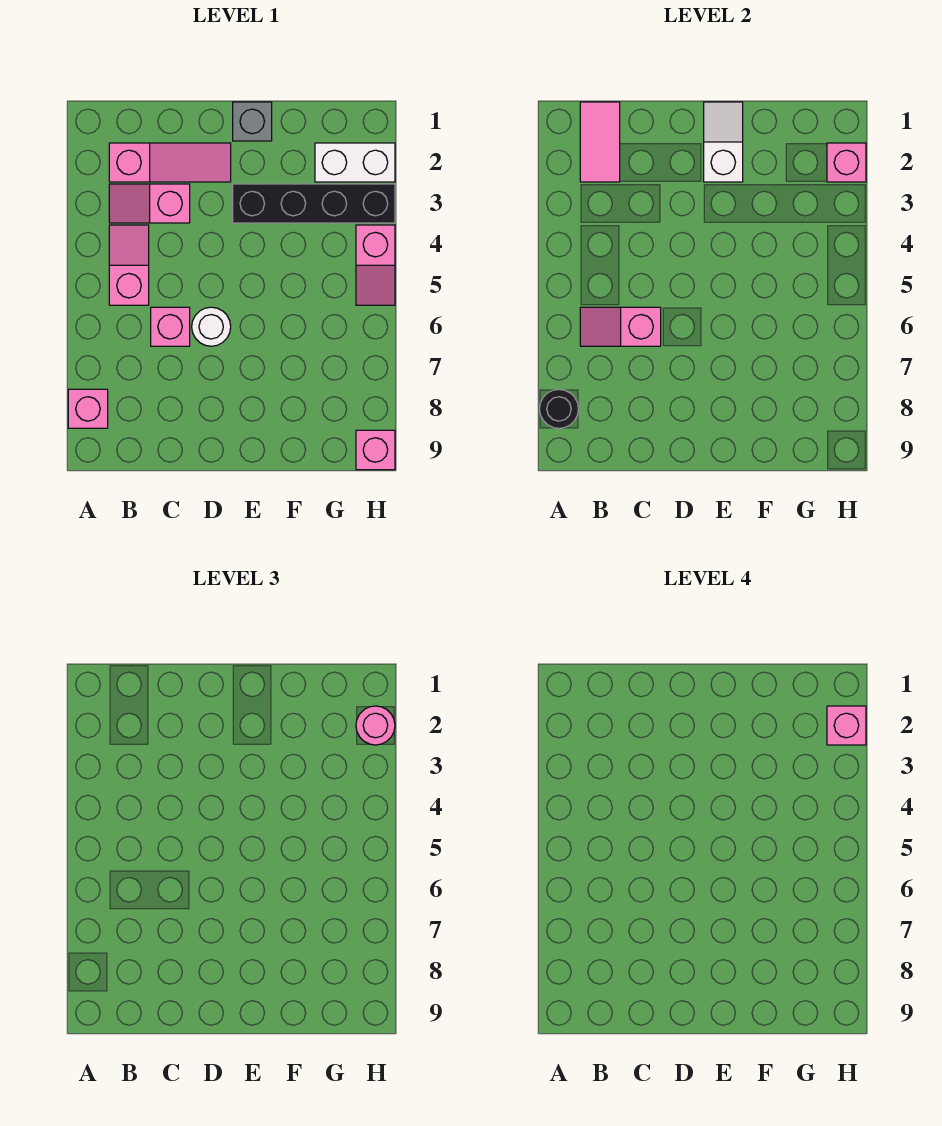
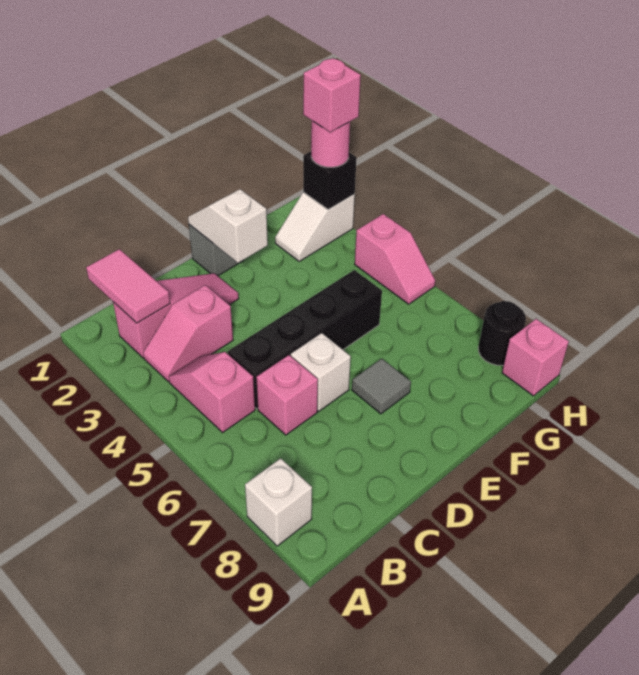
pink brick A8 level 1 -> white brick A8 level 1
black round brick A8 level 2 -> black round brick H8 level 1
pink slope B6:C6 level 2 top C -> none
white round brick D6 level 1 -> white brick D6 level 1
black brick E3:H3 level 1 -> black brick C5:F5 level 1
none -> grey tile E7 level 1
white brick G2:H2 level 1 -> white slope G2:H2 level 1 top H
pink brick H2 level 2 -> black brick H2 level 2

